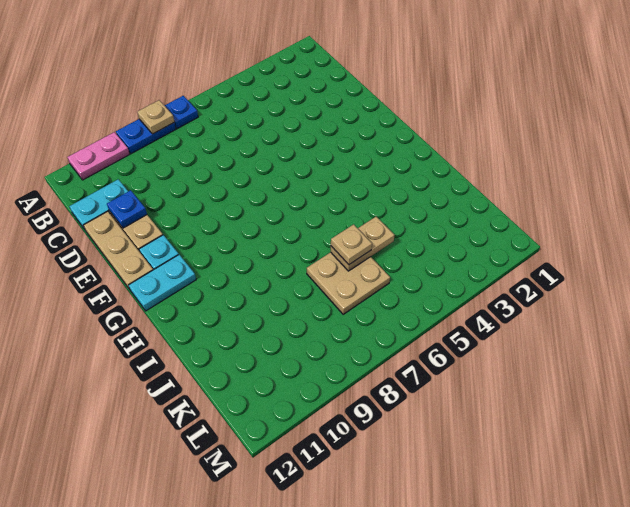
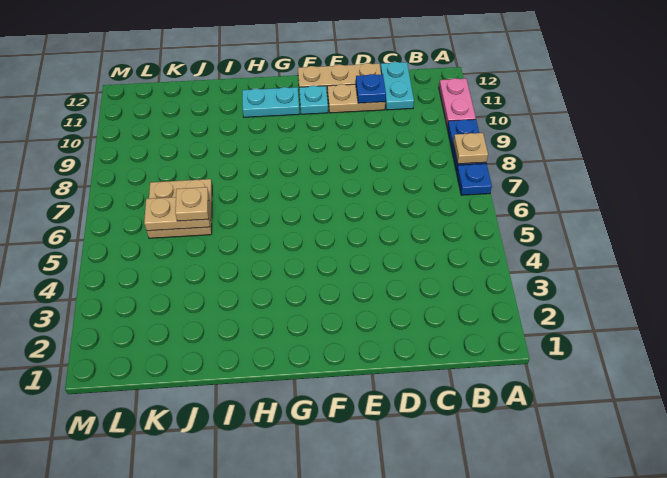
cyan plate G11:G12 level 1 -> cyan plate G11:H11 level 1
tan plate J5:J6 level 2 -> tan plate J6:K6 level 2

